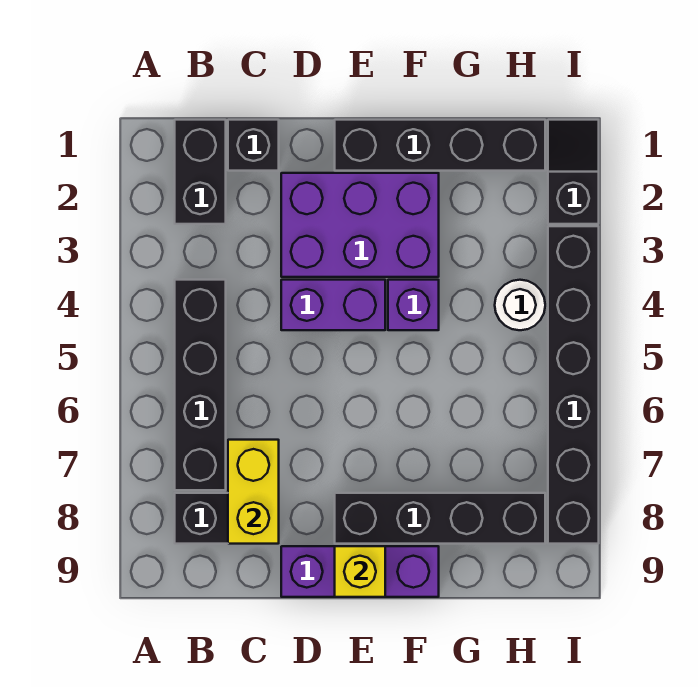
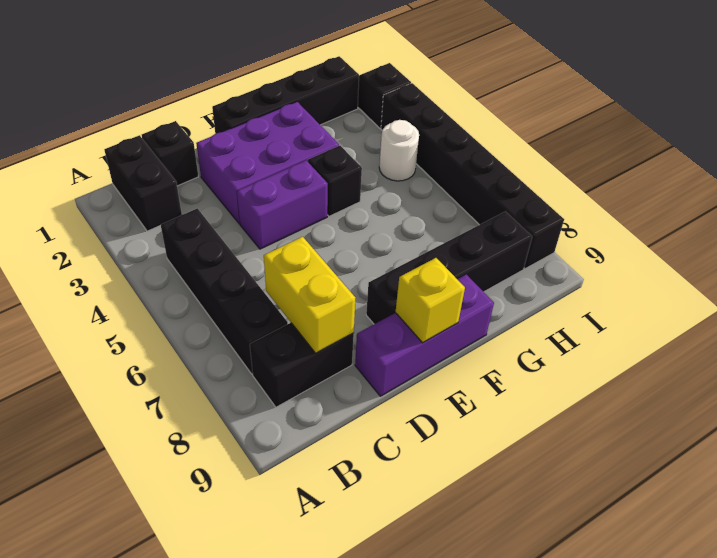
purple brick F4 level 1 -> black brick F4 level 1

